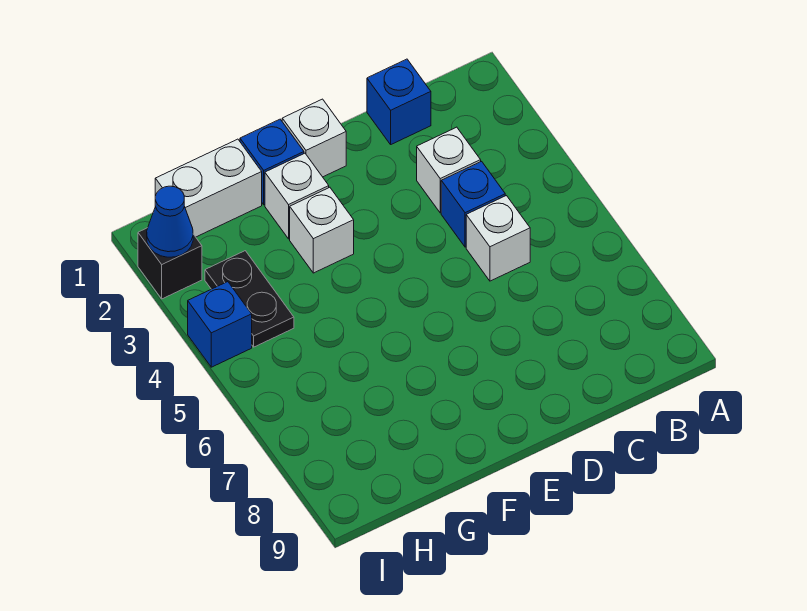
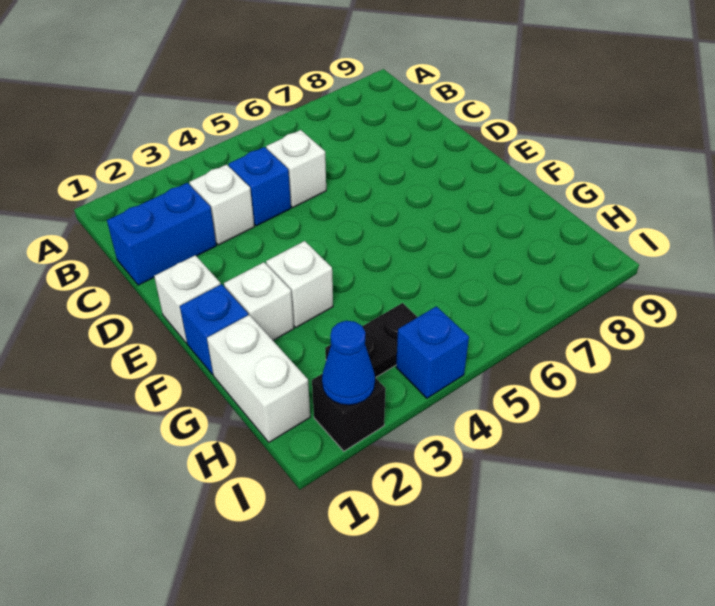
blue brick C1 level 1 -> blue brick C1:C2 level 1

